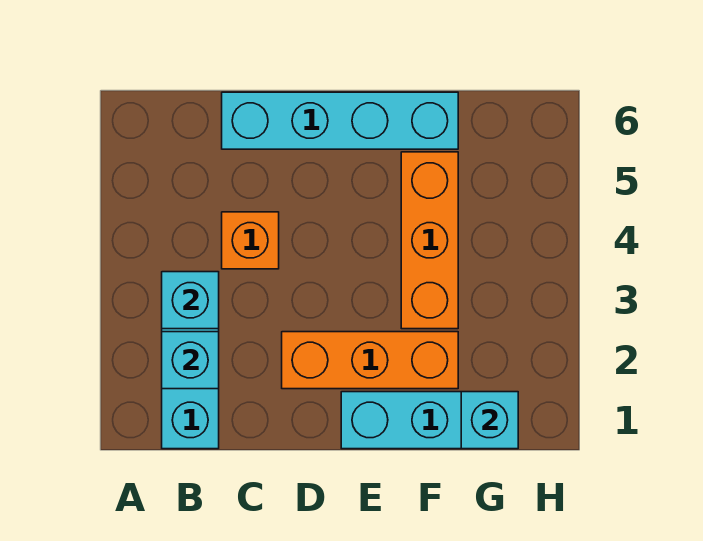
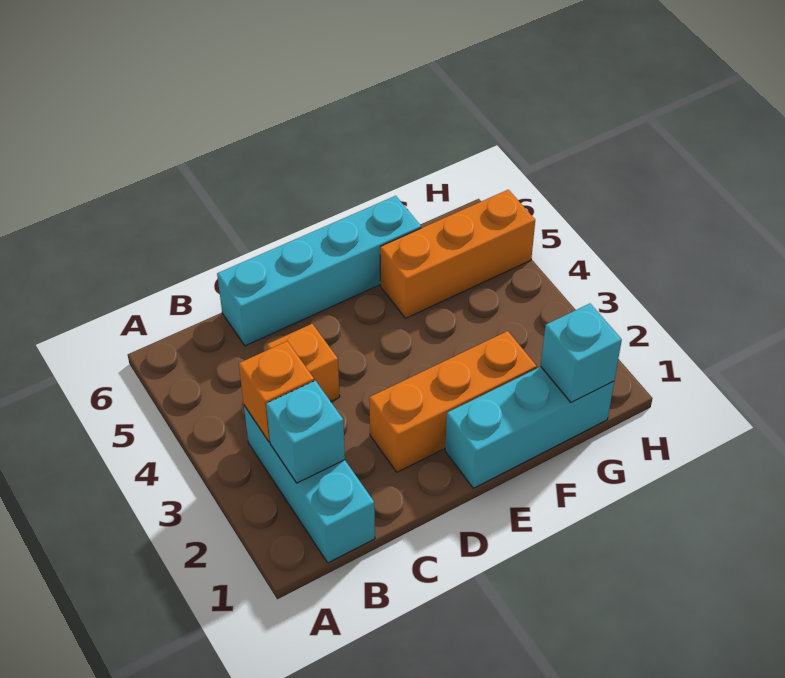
cyan brick B3 level 2 -> orange brick B3 level 2
orange brick F3:F5 level 1 -> orange brick F5:H5 level 1

